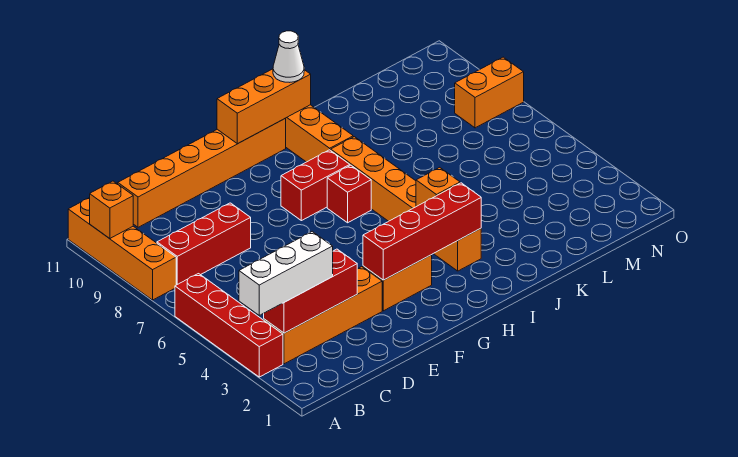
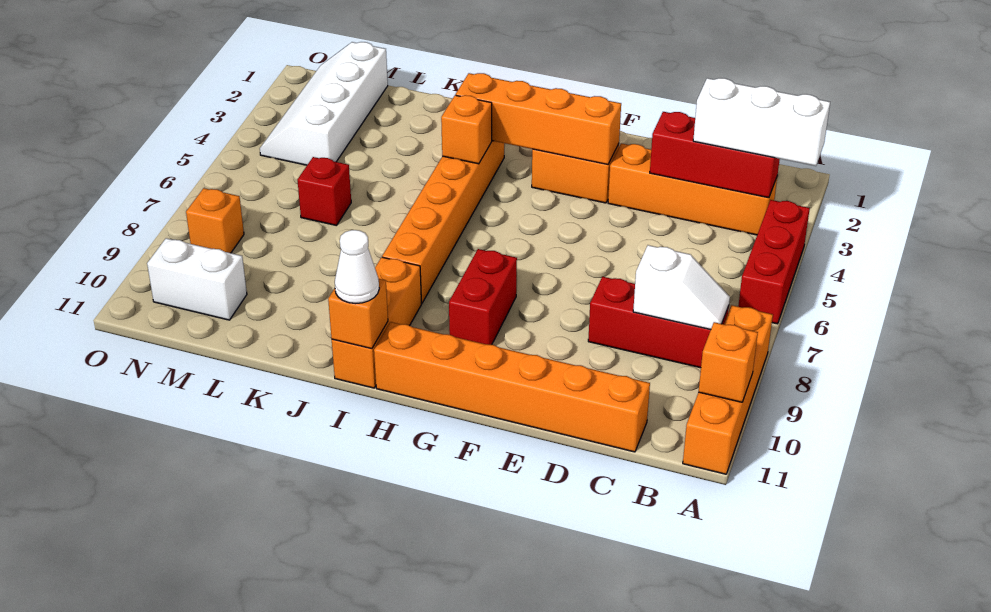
red brick A3:A6 level 1 -> red brick A4:A6 level 1
none -> white slope B8:C8 level 2 top C
red brick F3:I3 level 2 -> orange brick F3:I3 level 2
red brick G8:H8 level 1 -> red brick G8:G9 level 1
orange brick G11:I11 level 2 -> orange brick I11 level 2
red brick H7 level 1 -> red brick L6 level 1
none -> white slope M1:N4 level 1 top M
none -> white brick M10:N10 level 1
orange brick N8:O8 level 1 -> orange brick N8 level 1

